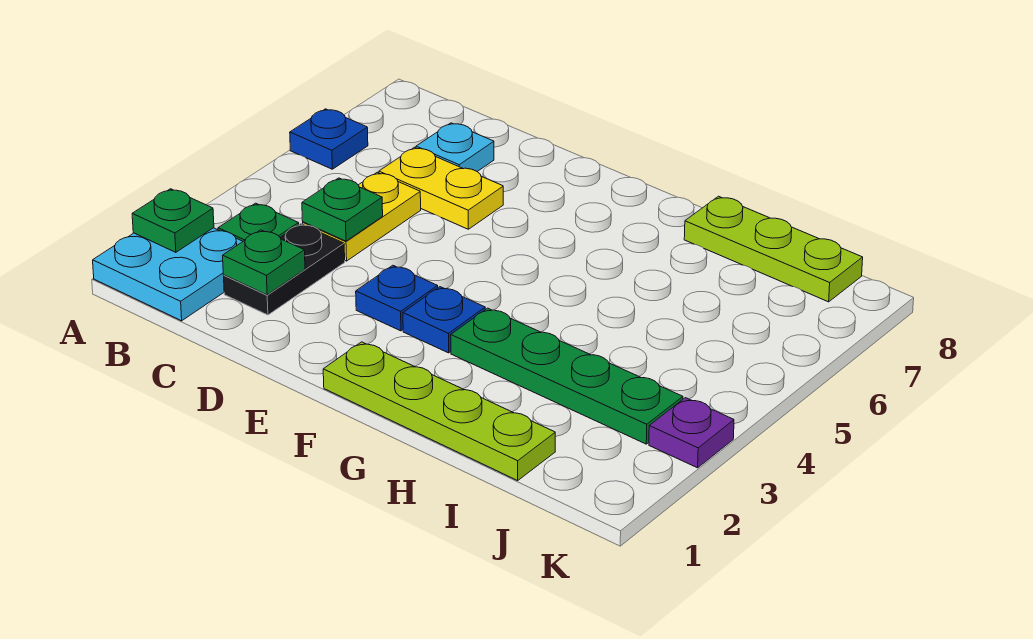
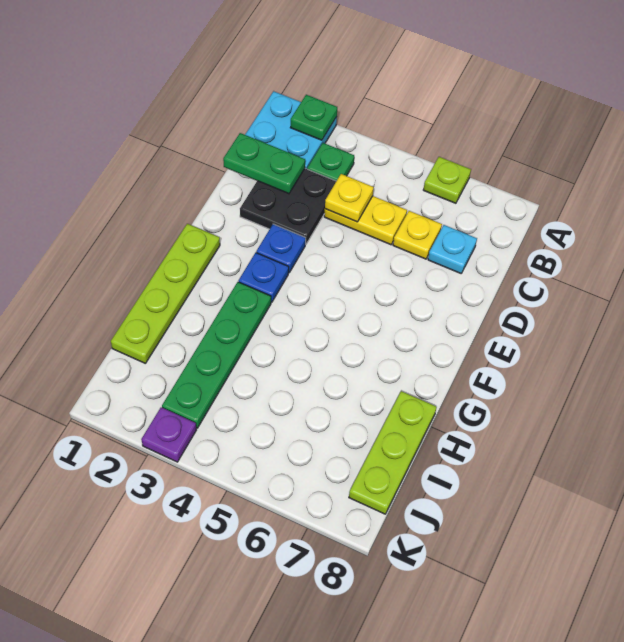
blue plate A6 level 1 -> lime plate A6 level 1
black plate C2:C3 level 1 -> black plate C2:D3 level 1
green plate C2 level 2 -> green plate C1:C2 level 2
green plate C4 level 2 -> yellow plate C4 level 2
yellow plate C6:D6 level 1 -> yellow plate C6 level 1

